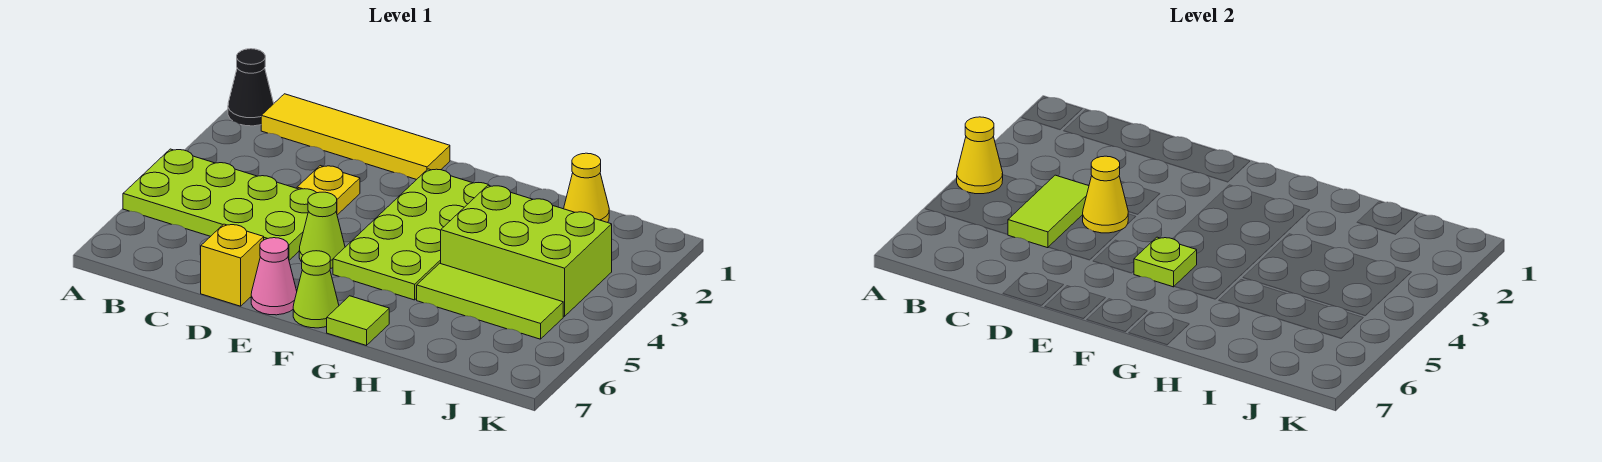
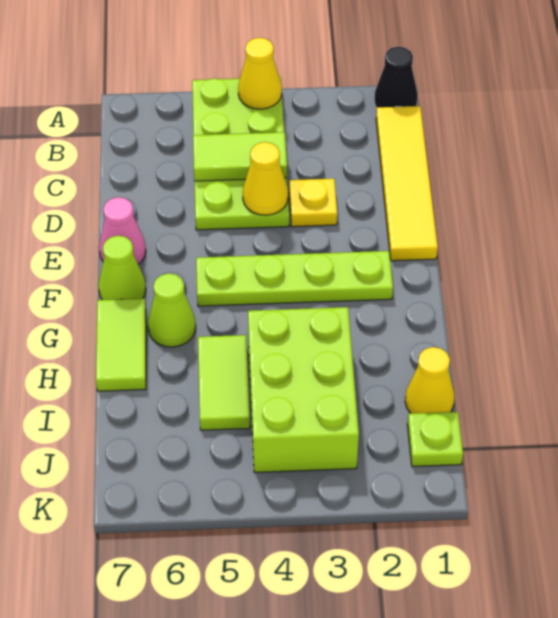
yellow brick D7 level 1 -> none
lime cone E5 level 1 -> lime cone G6 level 1
lime plate F2:G5 level 1 -> lime plate F2:F5 level 1
lime plate F5 level 2 -> lime plate J1 level 1
lime tile G7 level 1 -> lime tile G7:H7 level 1
lime tile H5:J5 level 1 -> lime tile H5:I5 level 1

